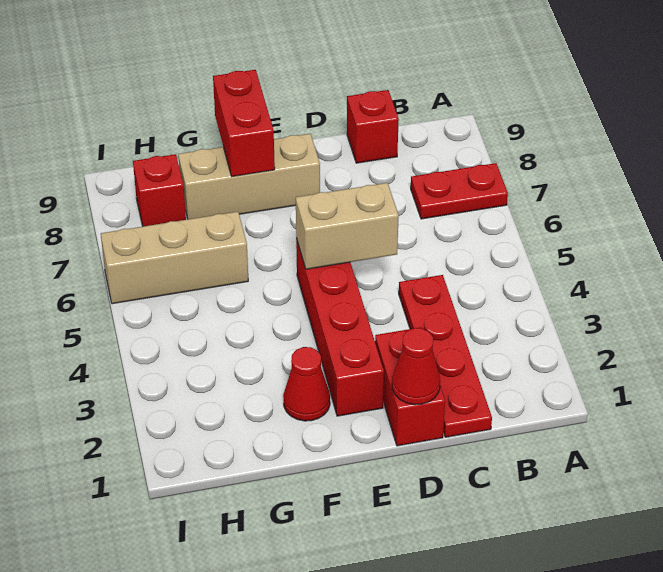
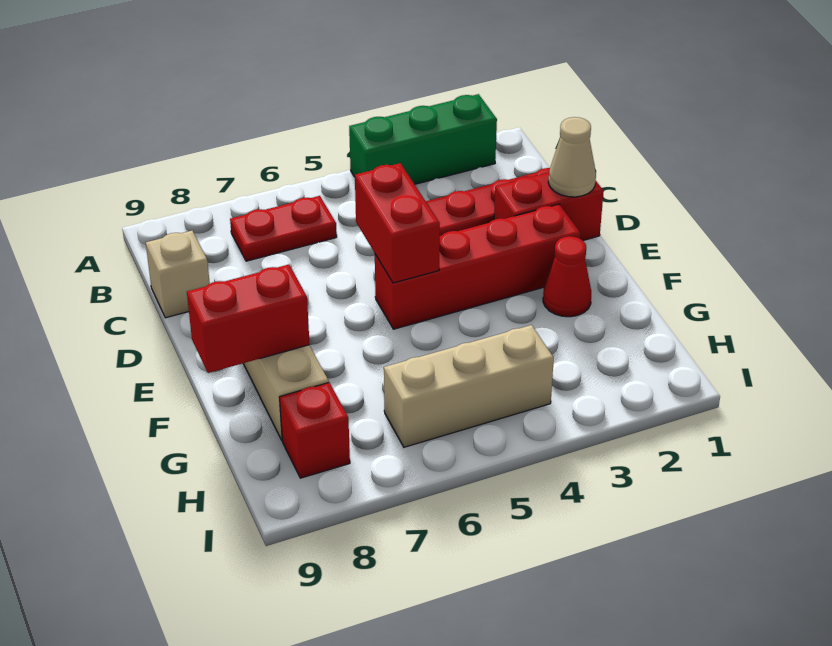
none -> green brick A2:A4 level 1
red plate A7:B7 level 1 -> red plate B6:B7 level 1
red brick C9 level 1 -> tan brick C9 level 1
red cone D1 level 2 -> tan cone D1 level 2
tan brick D5:E5 level 2 -> red brick D5:E5 level 2
tan brick G6:I6 level 1 -> tan brick H4:H6 level 1

